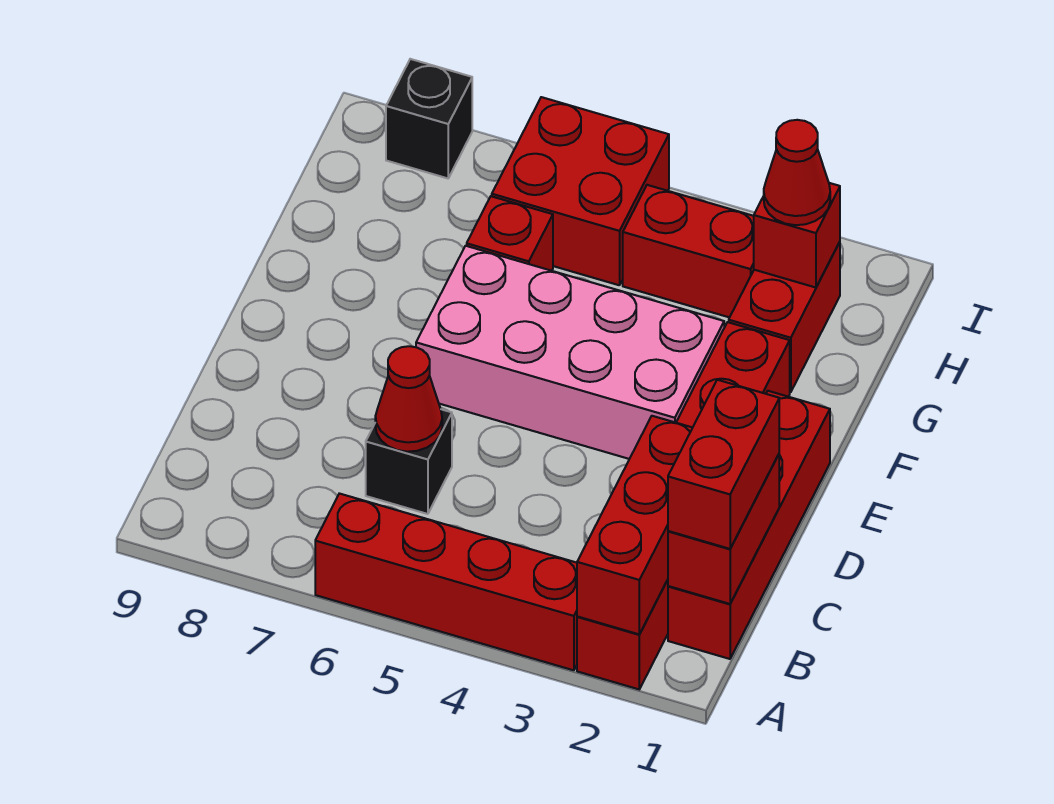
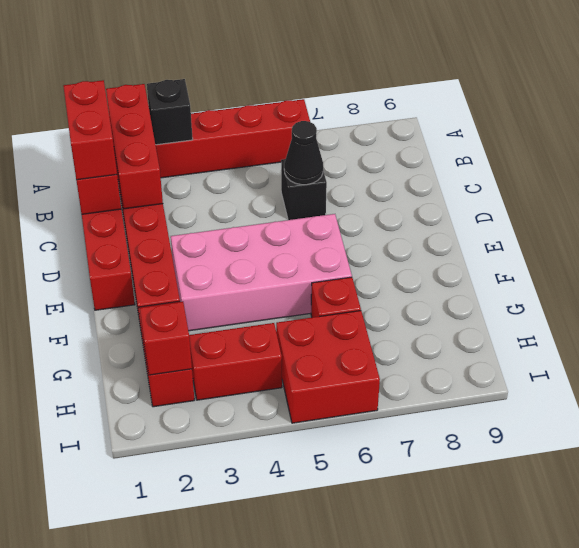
red cone C6 level 2 -> black cone C6 level 2
red cone H2 level 3 -> none
black brick I8 level 1 -> black brick A3 level 2

